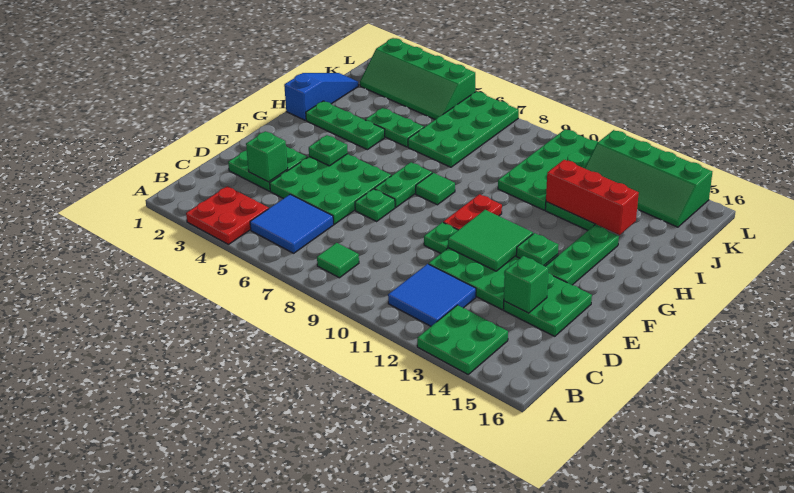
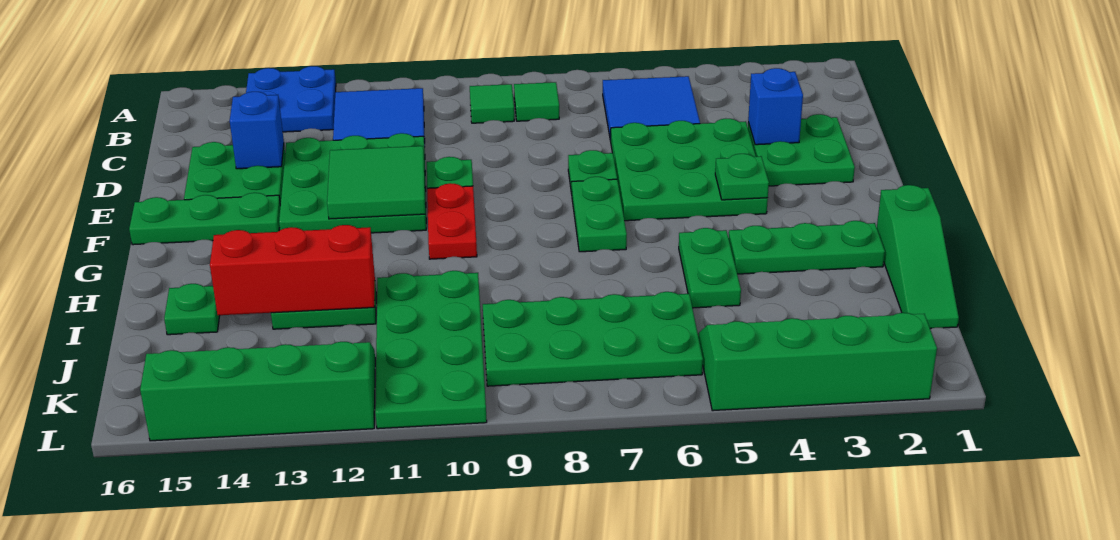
red plate A3:B4 level 1 -> none
green plate A13:B14 level 1 -> blue plate A13:B14 level 1
green brick D3 level 2 -> blue brick D3 level 2
green brick D14 level 2 -> blue brick D14 level 2
green plate F13 level 2 -> green plate I15 level 1
green plate F14:H14 level 1 -> green plate F14:F16 level 1
green tile G8 level 1 -> green tile B9 level 1
blue slope H1:J1 level 1 top H -> green slope H1:J1 level 1 top H
green plate I4:I5 level 1 -> green plate H5:I5 level 1
green plate I6:L7 level 1 -> green plate J6:K9 level 1

